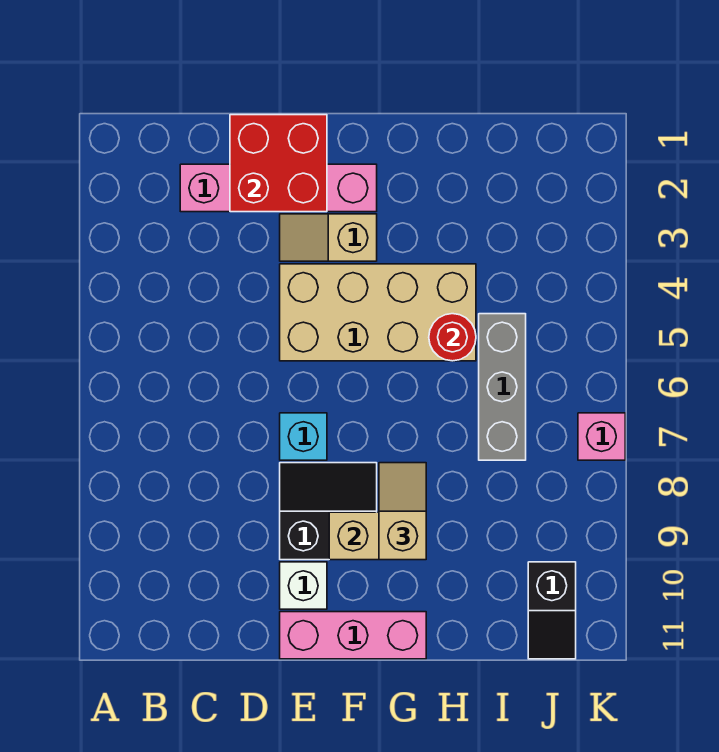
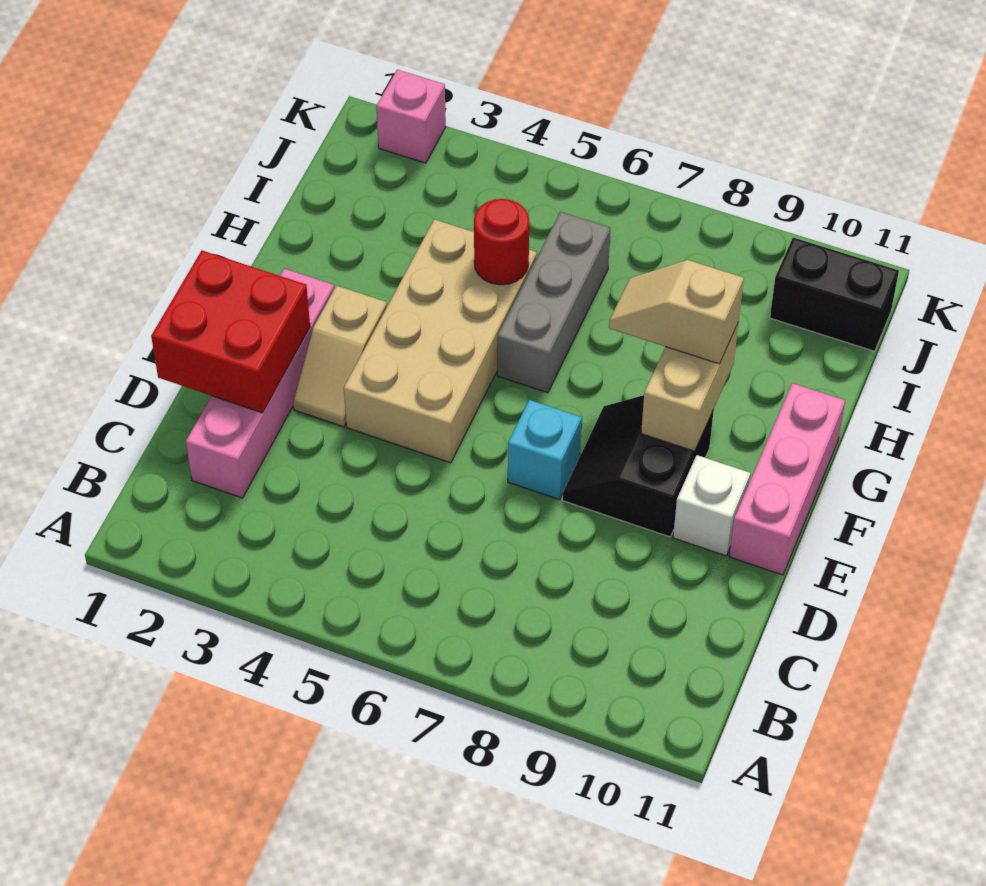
grey brick I5:I7 level 1 -> grey brick G6:I6 level 1
black slope J10:J11 level 1 top 10 -> black brick J10:J11 level 1
pink brick K7 level 1 -> pink brick K2 level 1

